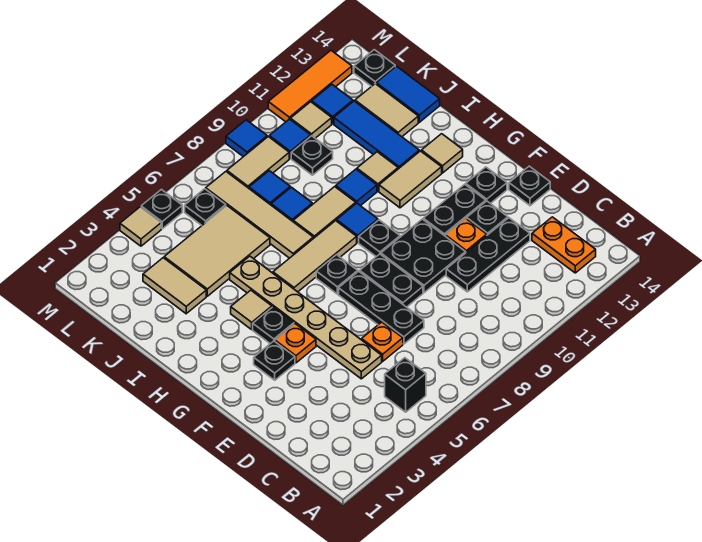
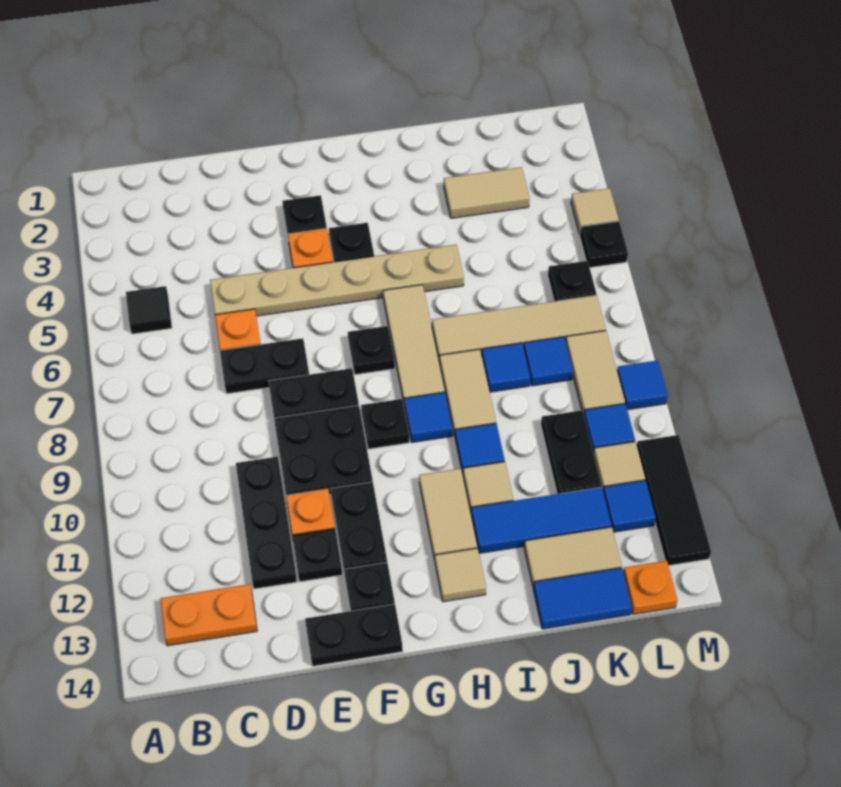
black brick B5 level 1 -> black tile B5 level 1
black plate D7:F7 level 1 -> black plate D7:E7 level 1
black plate E14 level 1 -> black plate E14:F14 level 1
tan tile H4 level 1 -> none
tan tile J4:K6 level 1 -> none
black plate K10 level 1 -> black plate K10:K11 level 1
black plate L14 level 1 -> orange plate L14 level 1
orange tile M11:M13 level 1 -> black tile M11:M13 level 1

